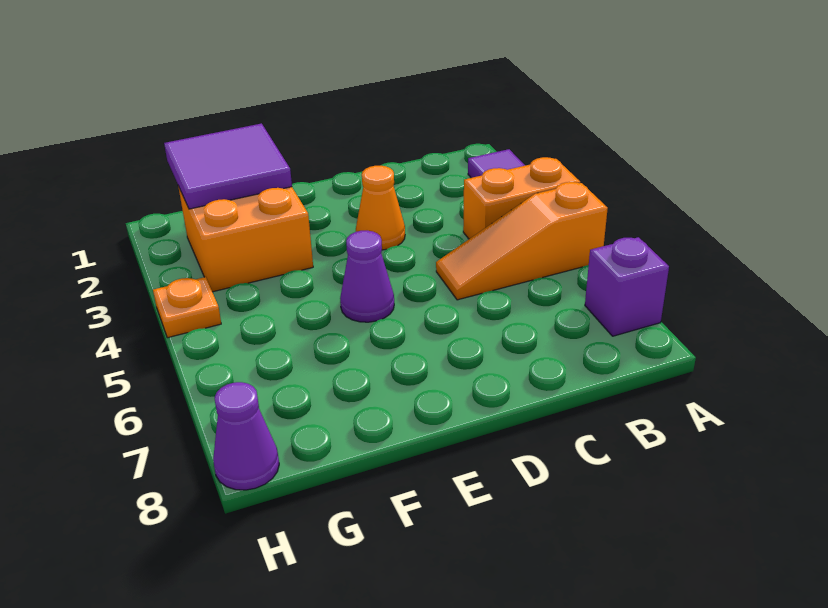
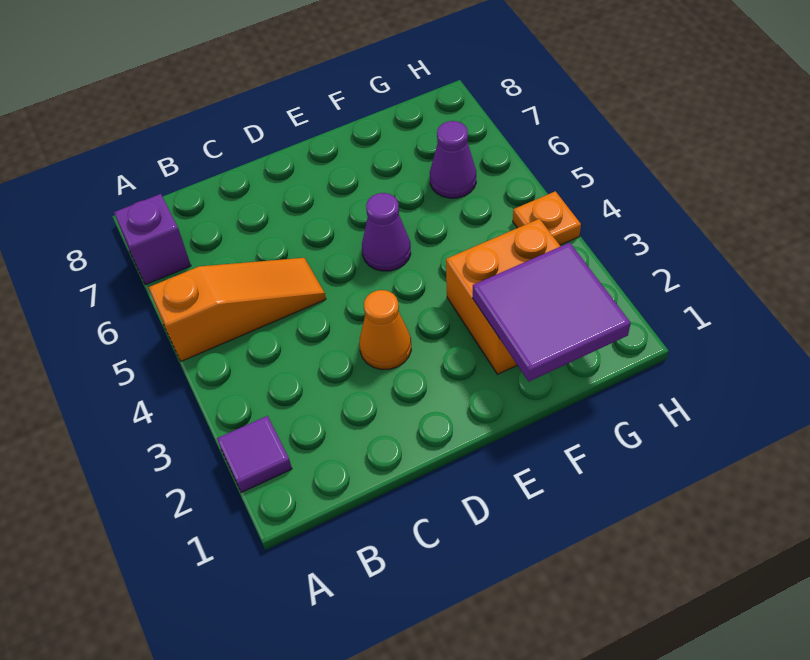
orange brick A4:B4 level 1 -> none
purple cone H8 level 1 -> purple cone G6 level 1

